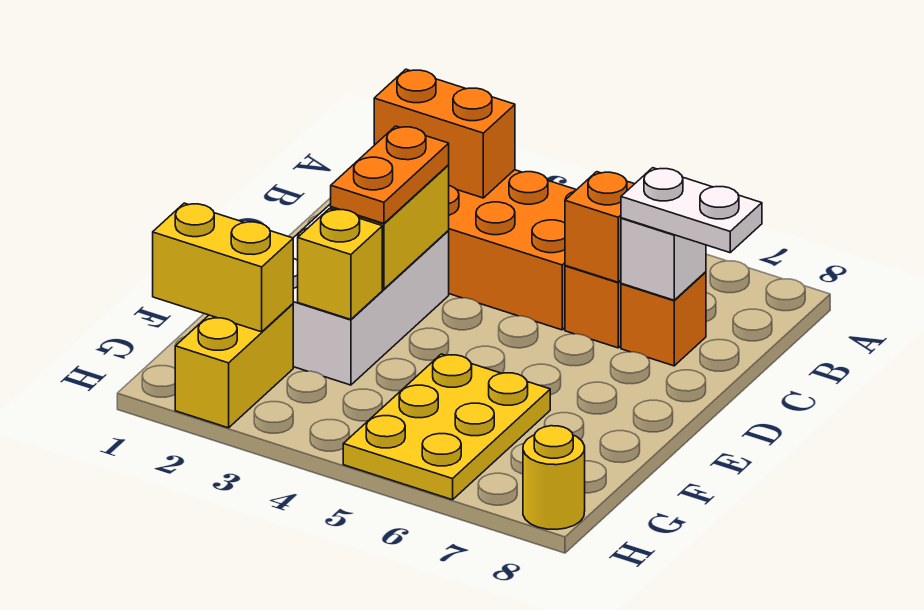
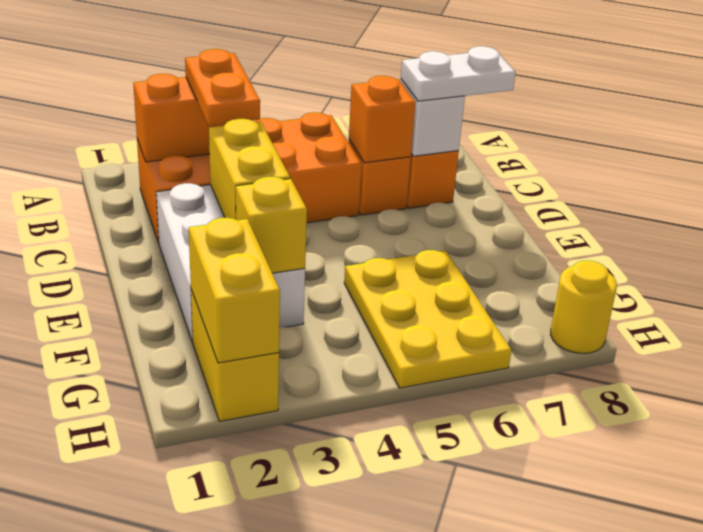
orange plate D3:E3 level 3 -> orange plate B3:C3 level 3
yellow brick G1:G2 level 2 -> yellow brick G2:H2 level 2

